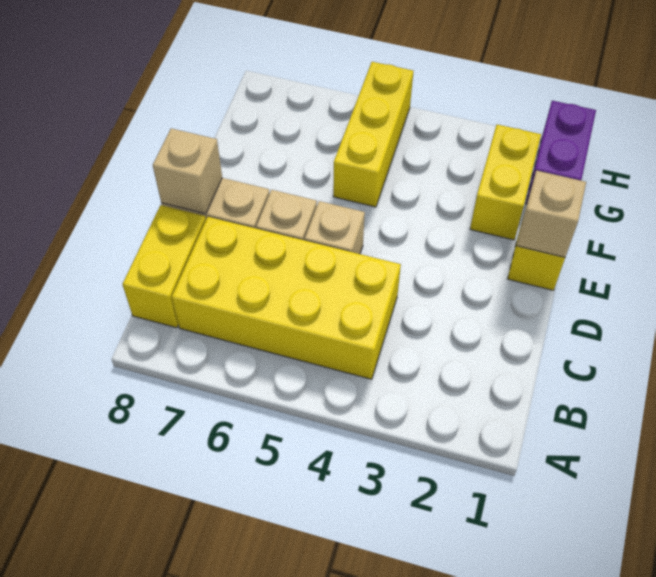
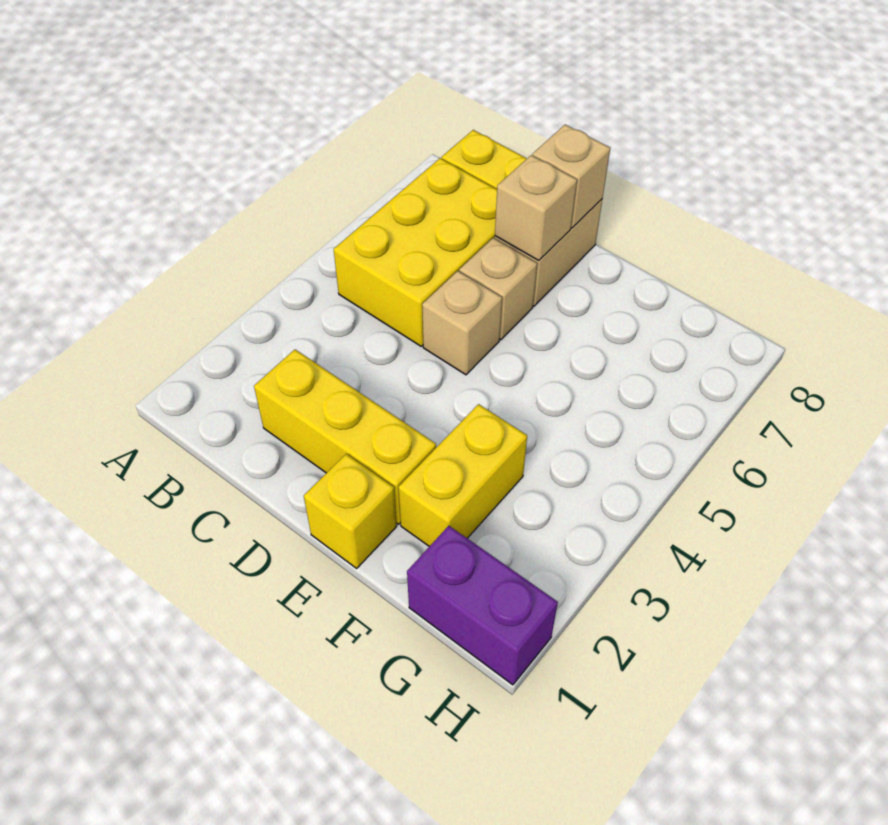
yellow brick B4:C7 level 1 -> yellow brick B5:C7 level 1
tan brick E1 level 2 -> tan brick D7 level 2
yellow brick F2:G2 level 1 -> yellow brick F2:F3 level 1
yellow brick F5:H5 level 1 -> yellow brick C2:E2 level 1

